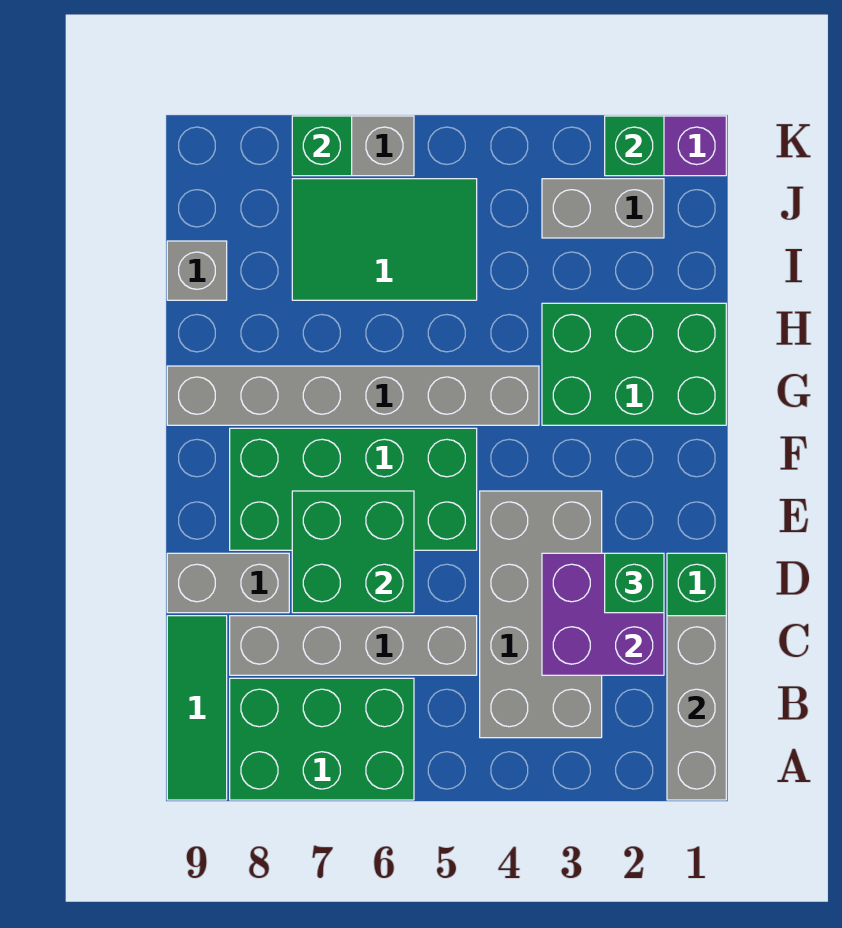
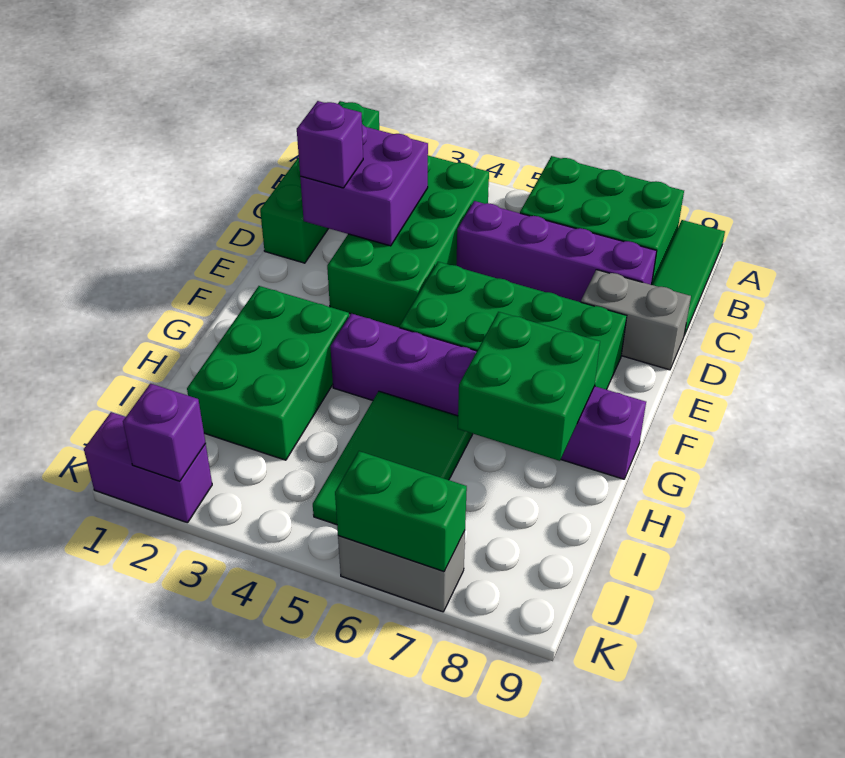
grey brick A1:C1 level 2 -> none
grey brick B3:E4 level 1 -> green brick B3:E4 level 1
grey brick C5:C8 level 1 -> purple brick C5:C8 level 1
green brick D2 level 3 -> purple brick D2 level 3
green brick D6:E7 level 2 -> green brick G7:H8 level 2
green brick G1:H3 level 1 -> green brick G2:I3 level 1
grey brick G4:G9 level 1 -> purple brick G4:G9 level 1
green tile I5:J7 level 1 -> green tile H5:J6 level 1
grey brick I9 level 1 -> none
grey brick J2:J3 level 1 -> none
green brick K2 level 2 -> purple brick K2 level 2
green brick K7 level 2 -> green brick K6:K7 level 2

